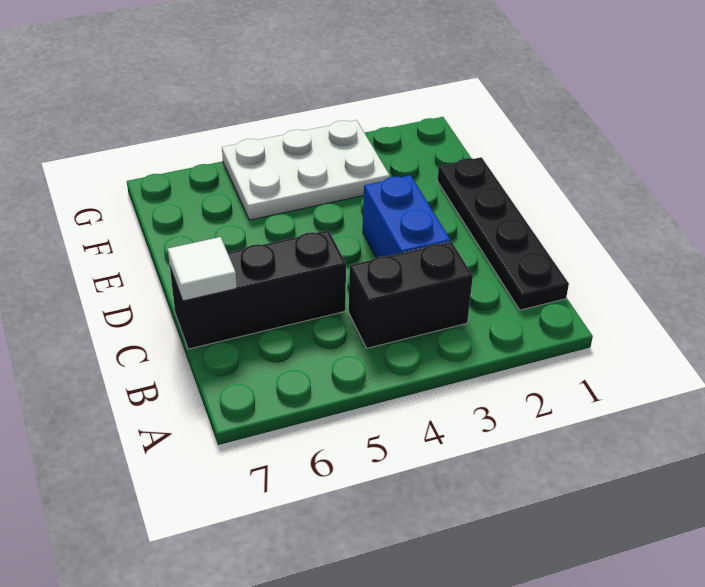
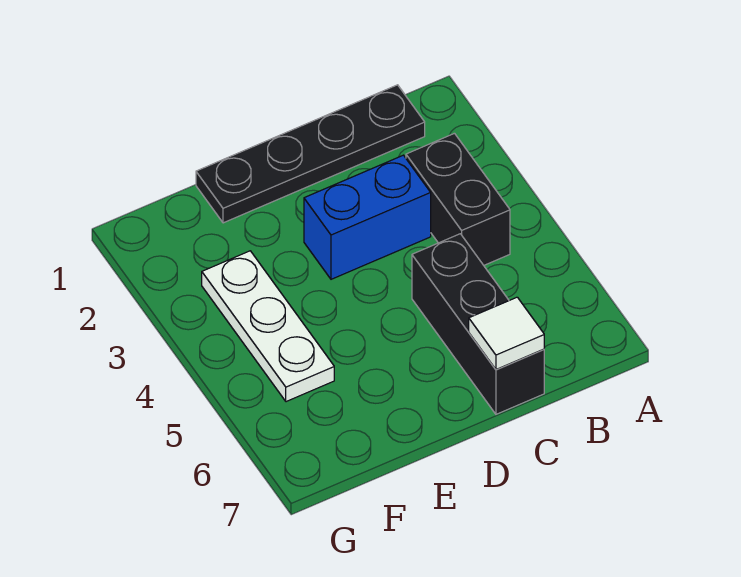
white plate F3:G5 level 1 -> white plate F3:F5 level 1

